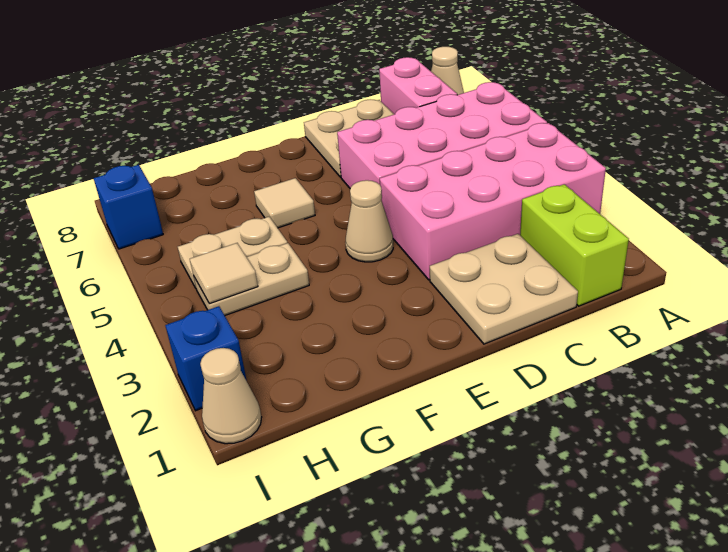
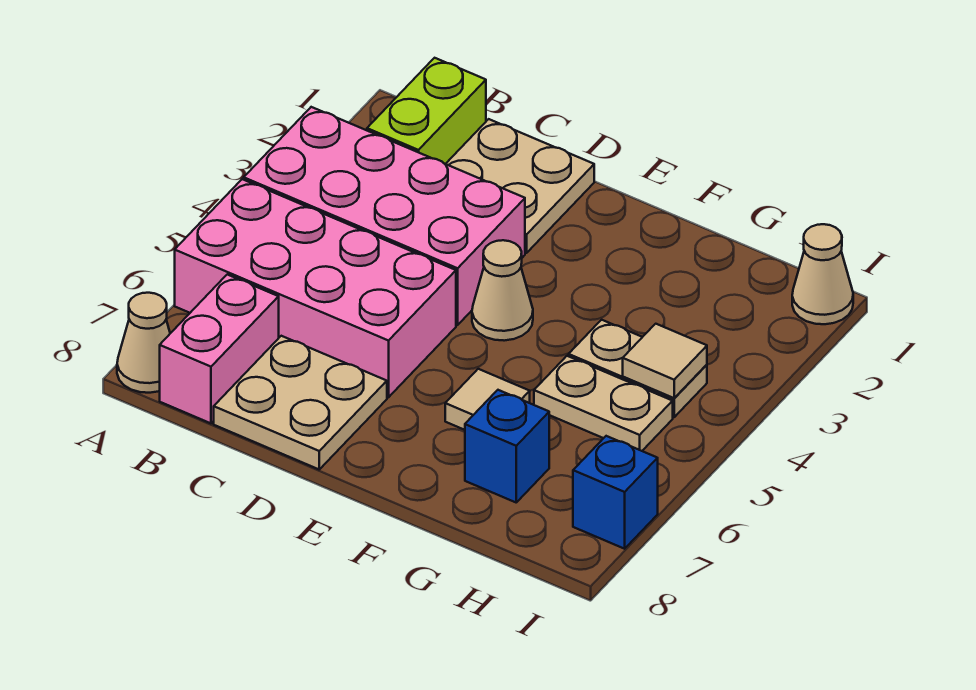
blue brick I2 level 1 -> blue brick G7 level 1

